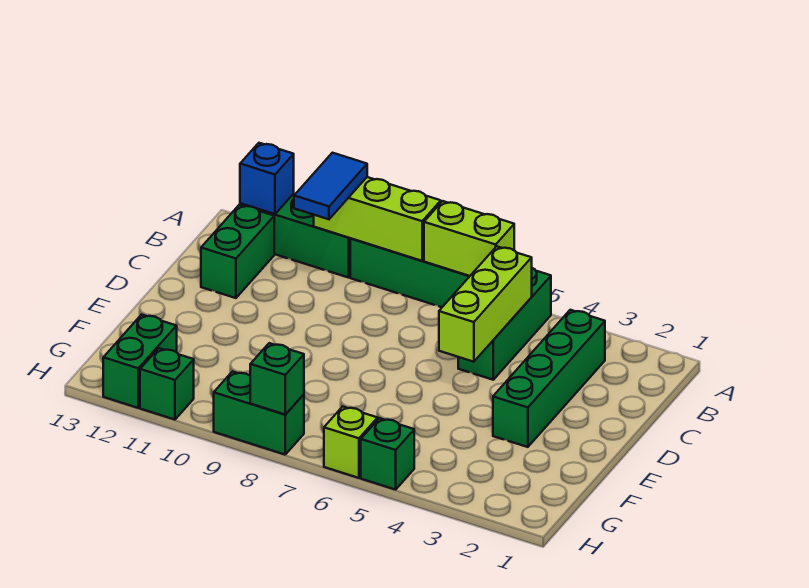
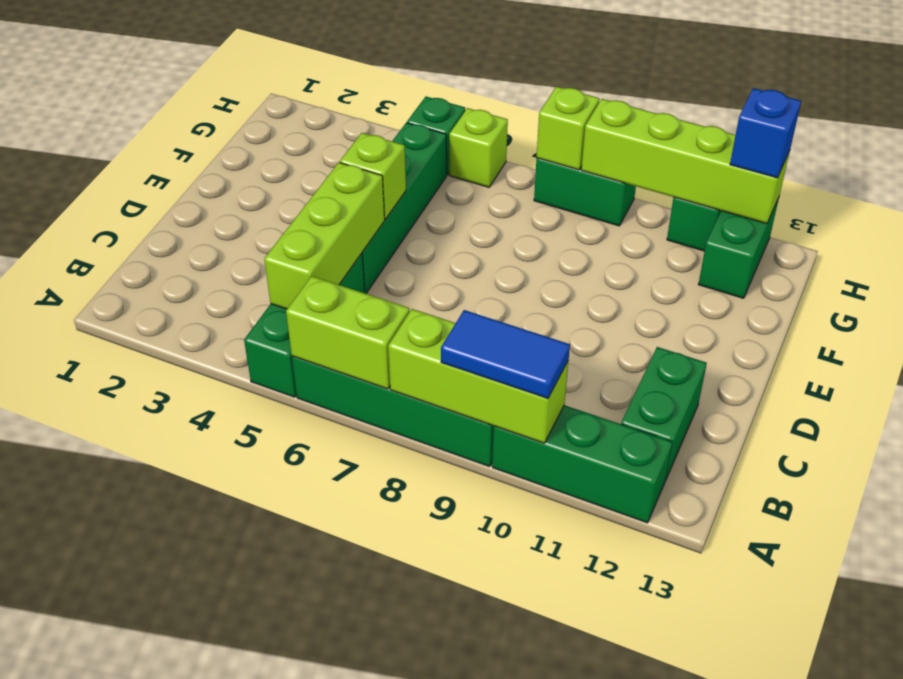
blue tile A10:B10 level 3 -> blue tile A9:A10 level 3
blue brick A12 level 2 -> blue brick H12 level 3
green brick B3:E3 level 1 -> green brick D5:G5 level 1
none -> lime brick E5 level 2
green brick H8 level 2 -> lime brick H8 level 2
none -> lime brick H9:H12 level 2

